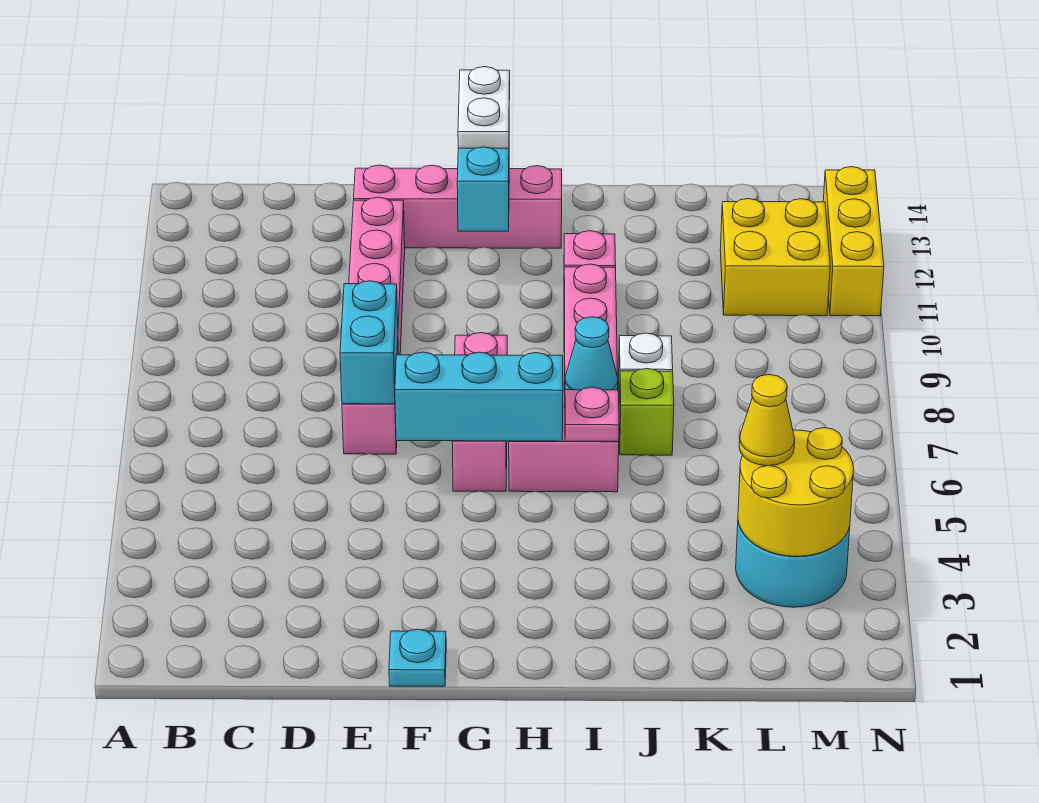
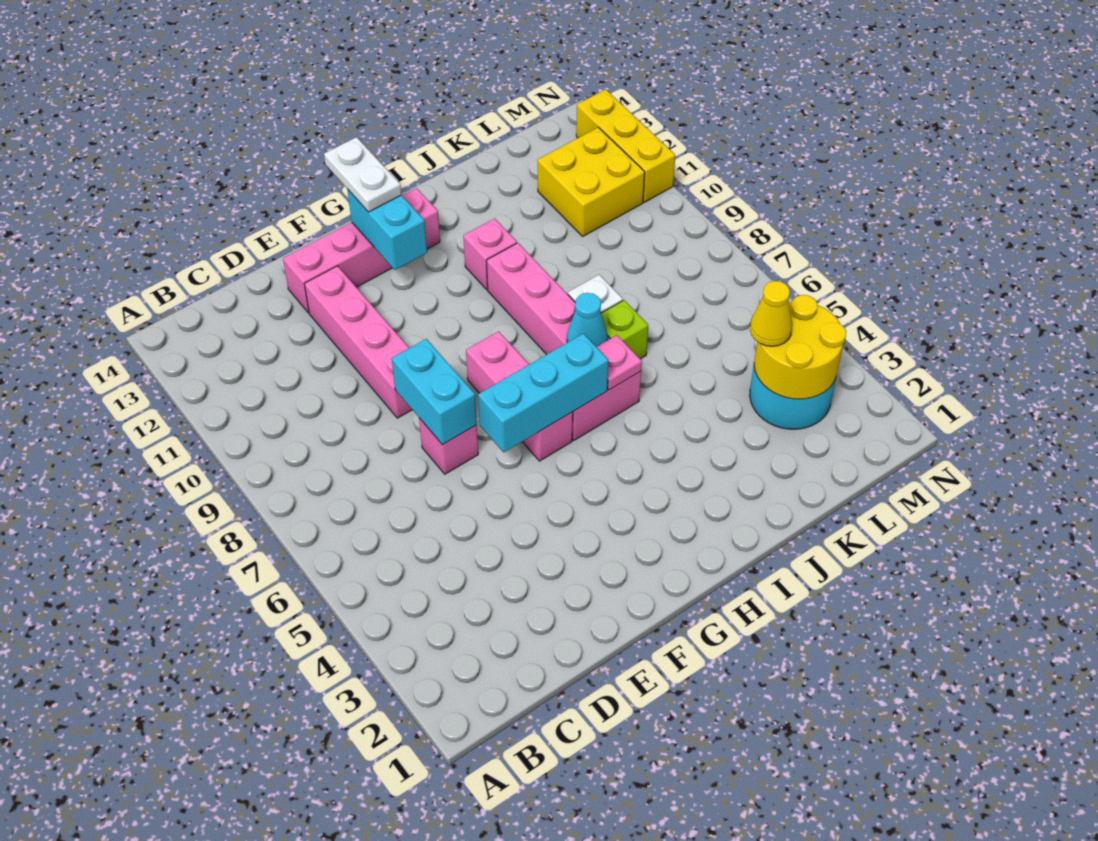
cyan plate F1 level 1 -> none

